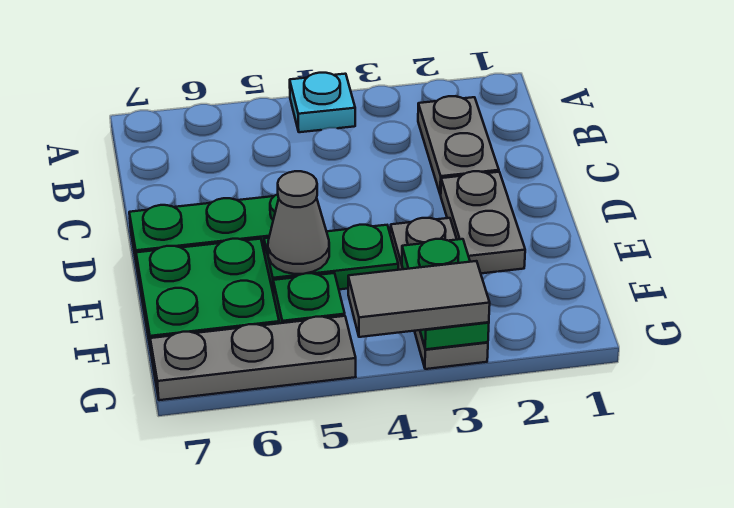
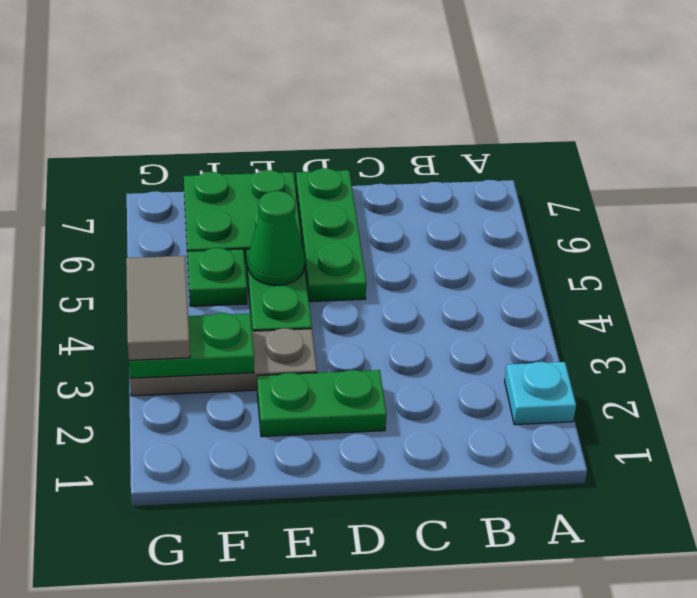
cyan plate A4 level 1 -> cyan plate A2 level 1
grey plate B2:C2 level 1 -> none
grey plate D2:E2 level 1 -> green plate D2:E2 level 1
grey cone E5 level 2 -> green cone E5 level 2
grey plate G5:G7 level 1 -> none

